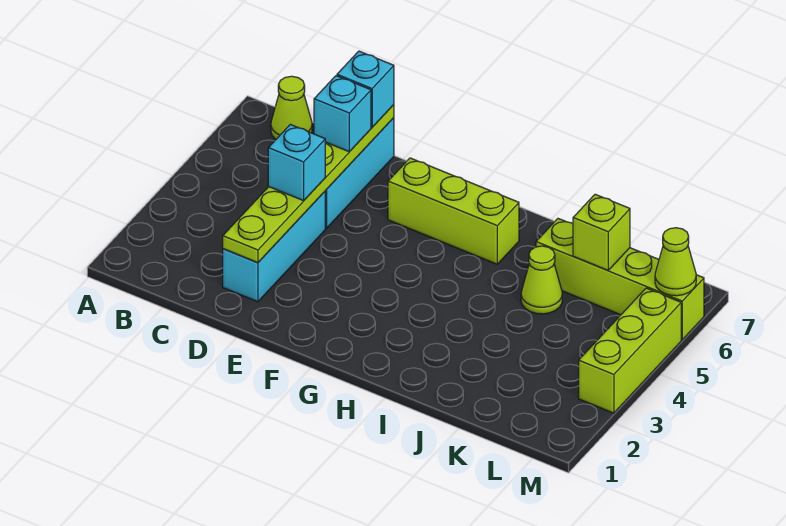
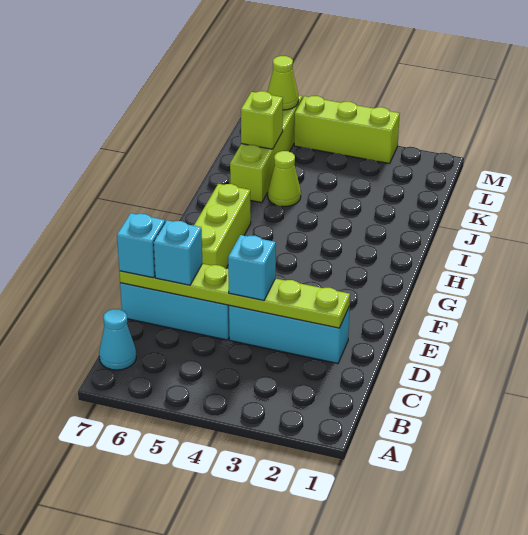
lime cone B7 level 1 -> cyan cone B7 level 1

